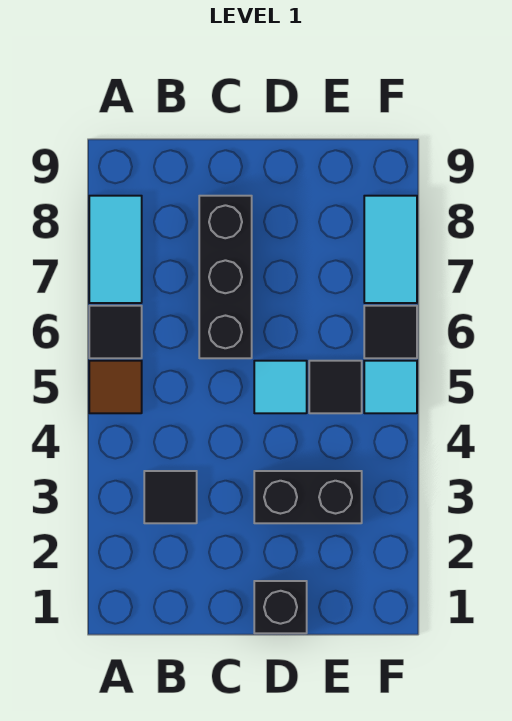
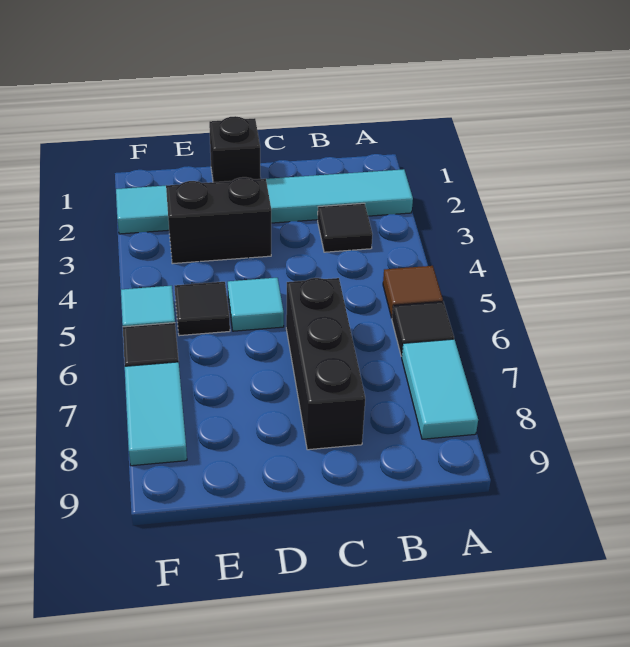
none -> cyan tile A2:F2 level 1

